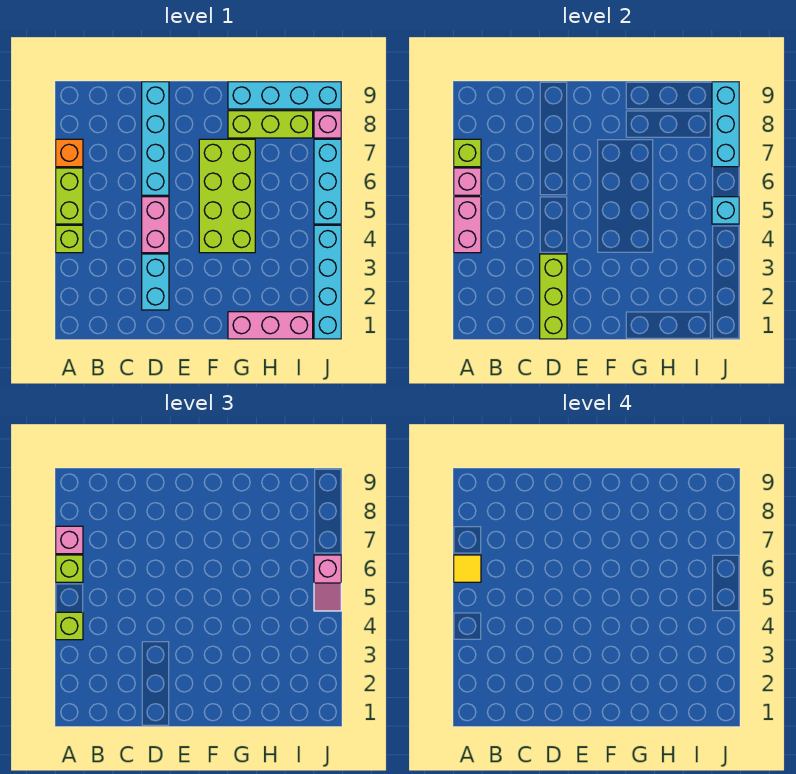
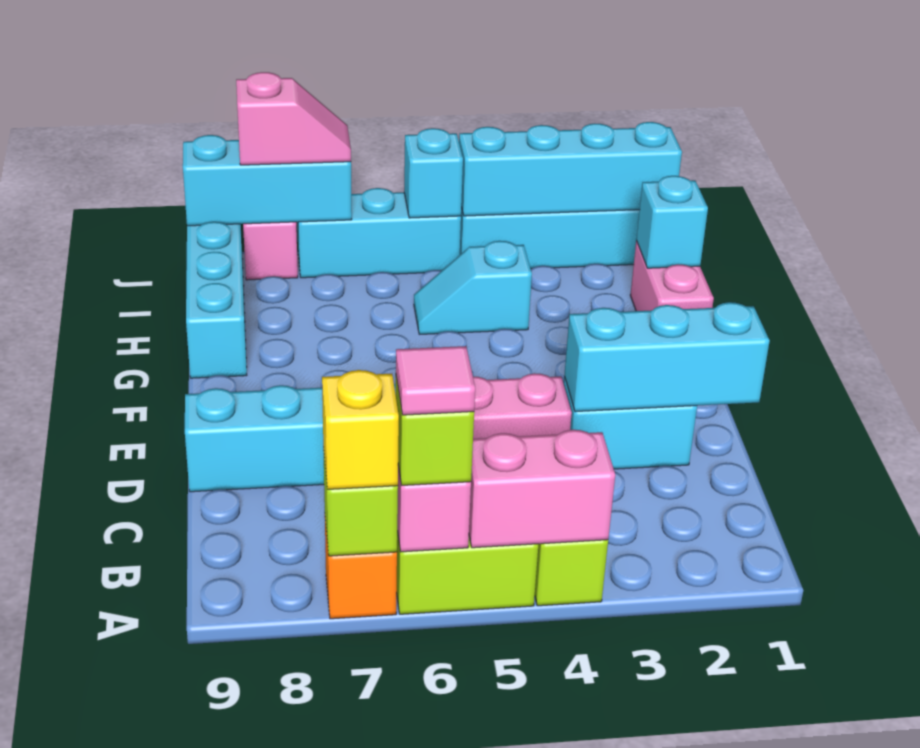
lime brick A4 level 3 -> none
yellow tile A6 level 4 -> pink tile A6 level 4
pink brick A7 level 3 -> yellow brick A7 level 3
lime brick D1:D3 level 2 -> cyan brick D1:D3 level 2
lime brick F4:G7 level 1 -> none
pink brick G1:I1 level 1 -> pink brick G1:H1 level 1
lime brick G8:I8 level 1 -> none
none -> cyan brick H1 level 2
none -> cyan slope H4:H5 level 1 top 4
none -> cyan brick J1:J4 level 2
pink slope J5:J6 level 3 top 6 -> pink slope J7:J8 level 3 top 8

